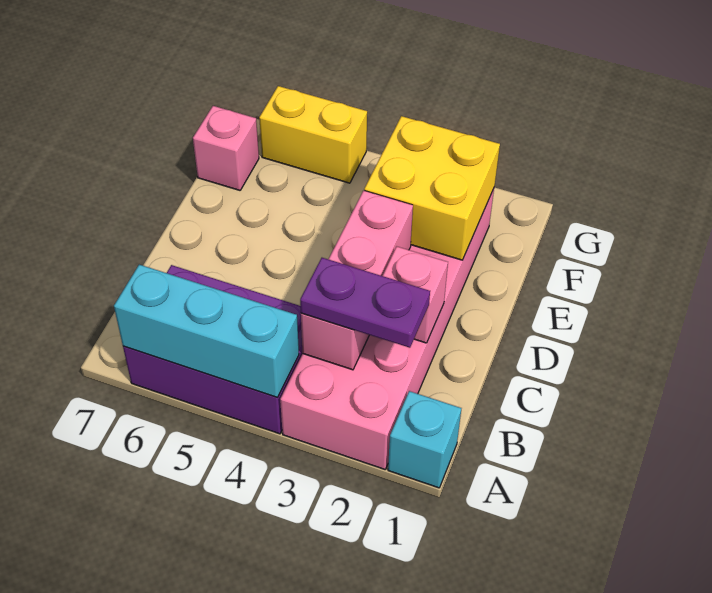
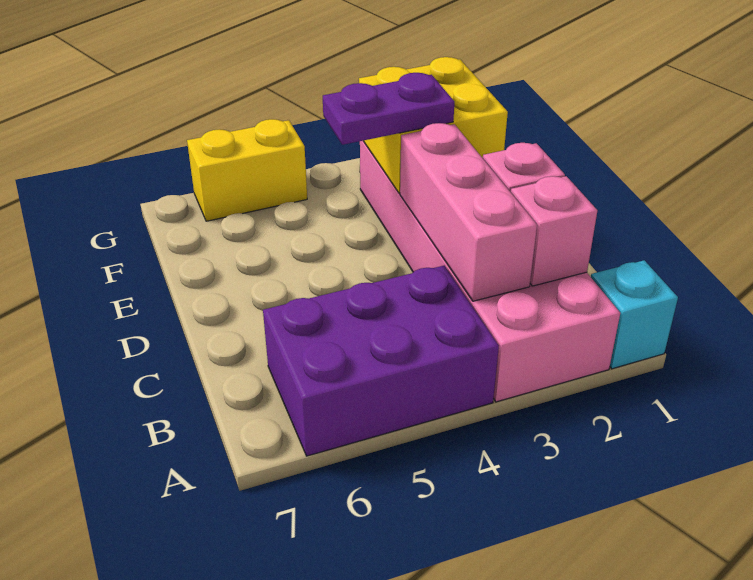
cyan brick A4:A6 level 2 -> none
purple plate B2:B3 level 3 -> purple plate E3:E4 level 3
pink brick F7 level 1 -> pink brick B2 level 2

